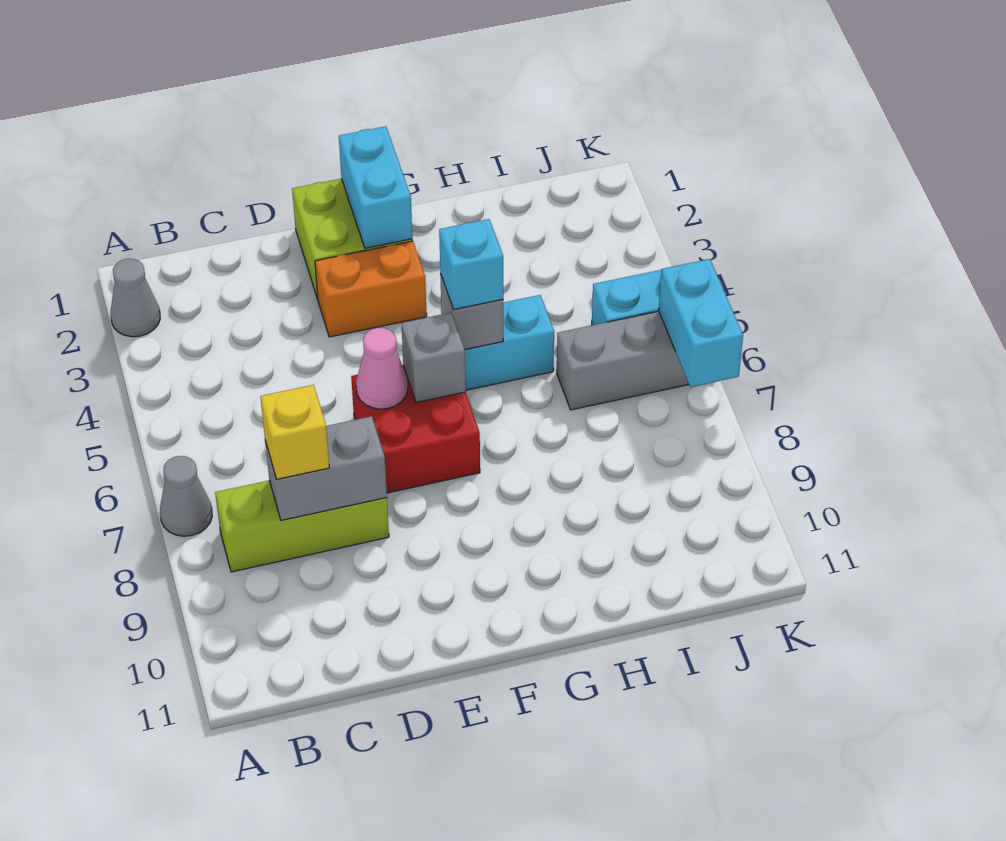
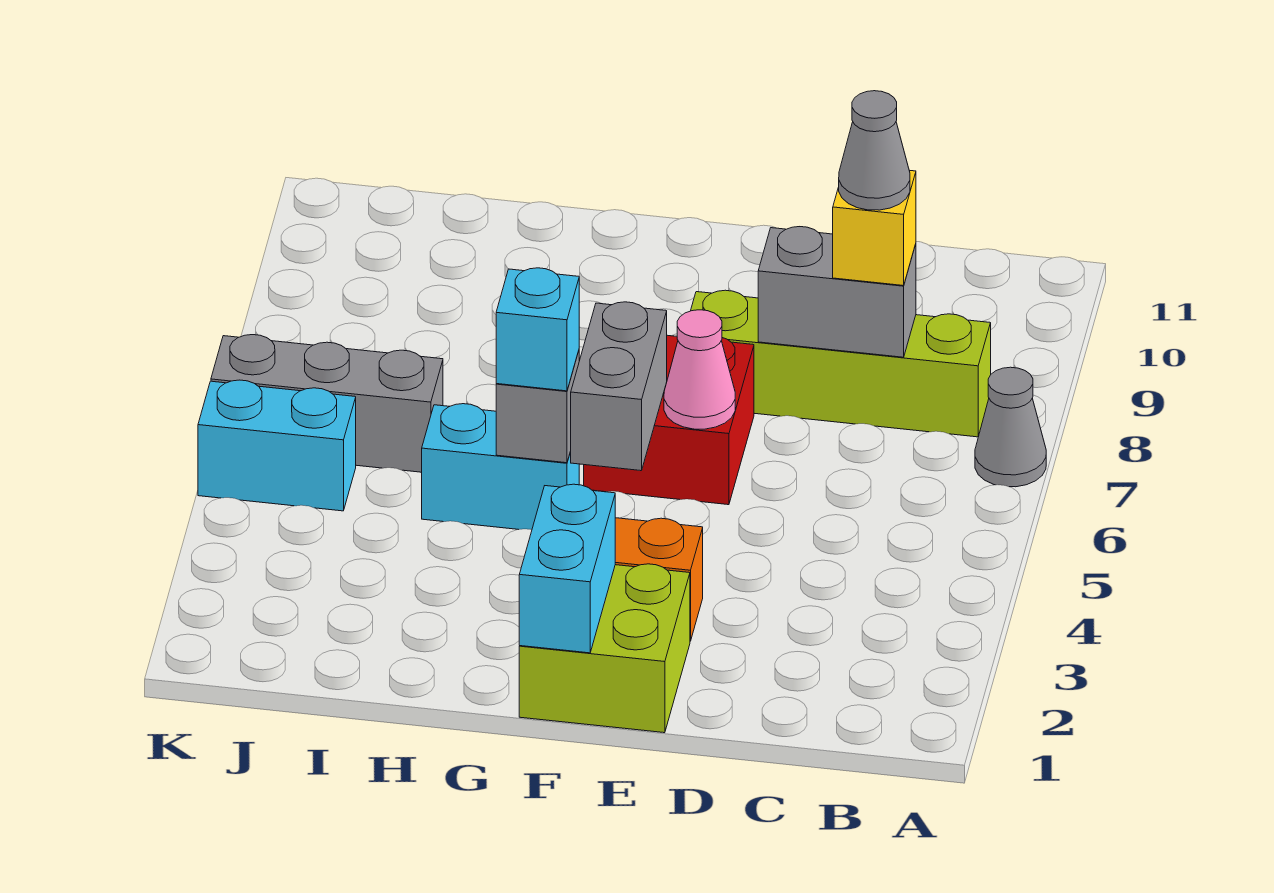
grey cone A2 level 1 -> grey cone C8 level 4
lime brick B8:D8 level 1 -> lime brick B8:E8 level 1
grey brick F6 level 2 -> grey brick F5:F6 level 2
cyan brick K6:K7 level 2 -> none

